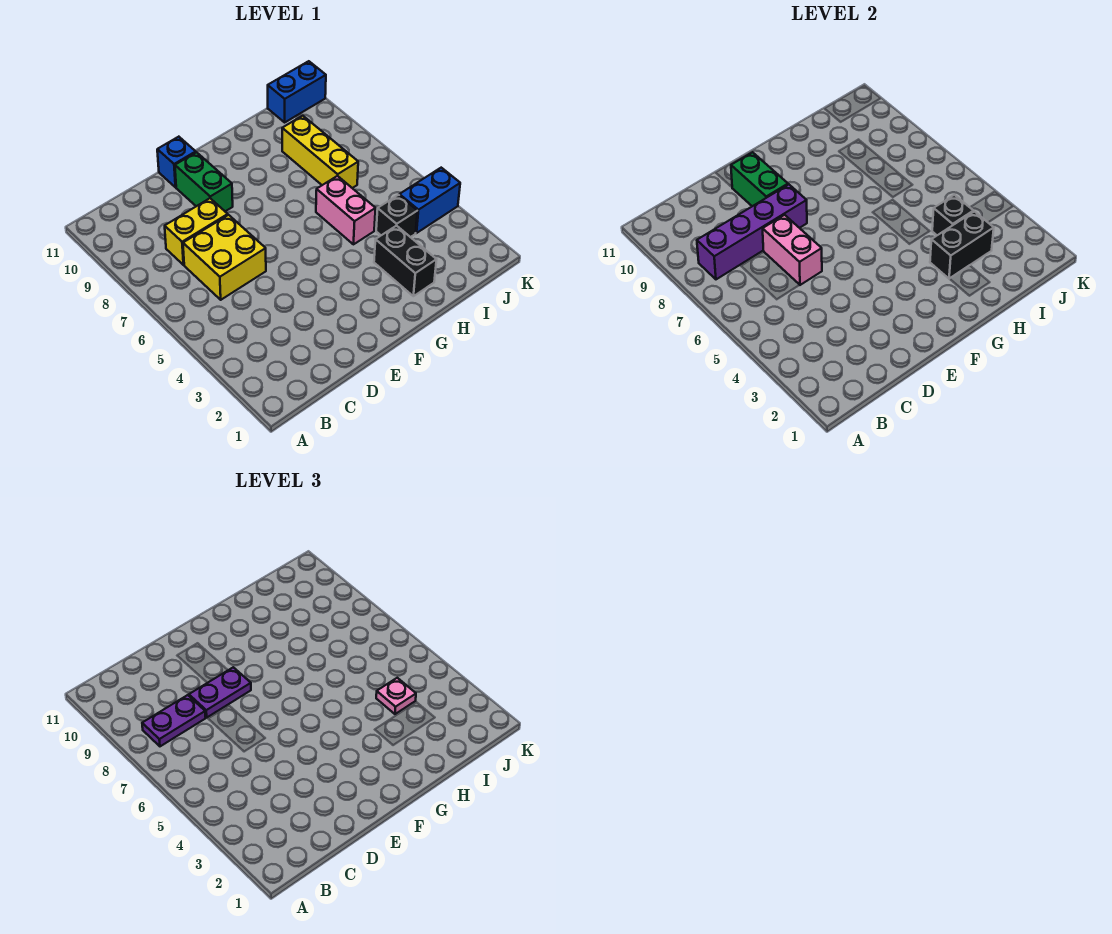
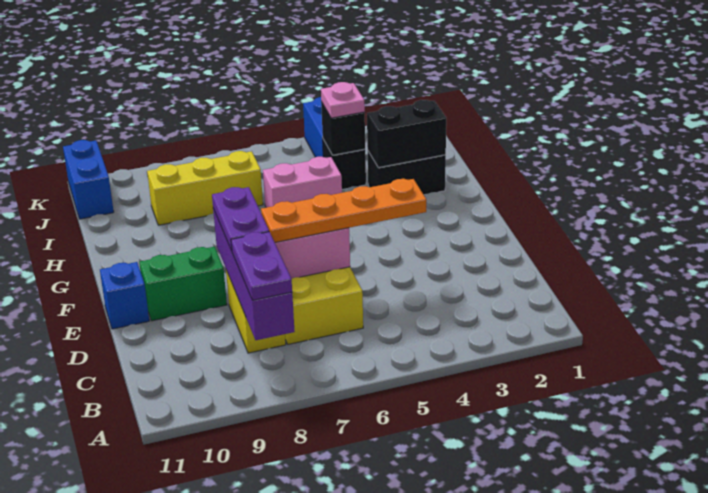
none -> orange plate D4:D7 level 3
green brick E9:E10 level 2 -> none
black brick H3:I3 level 2 -> black brick H2:H3 level 2

